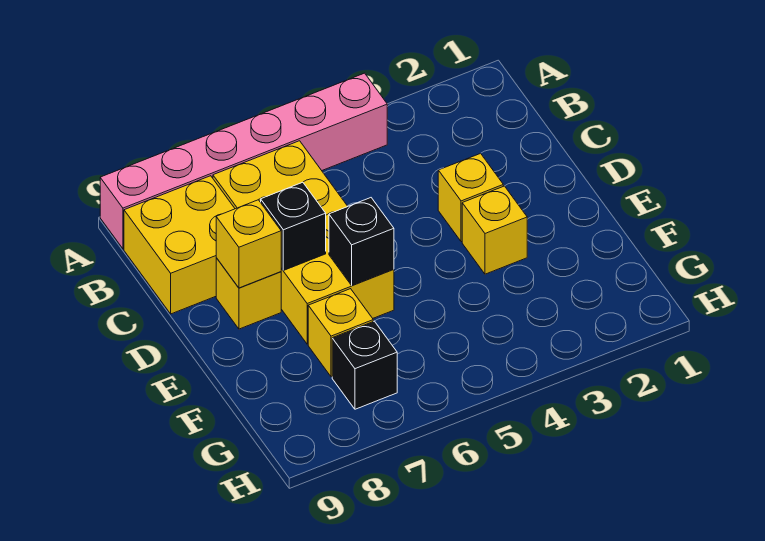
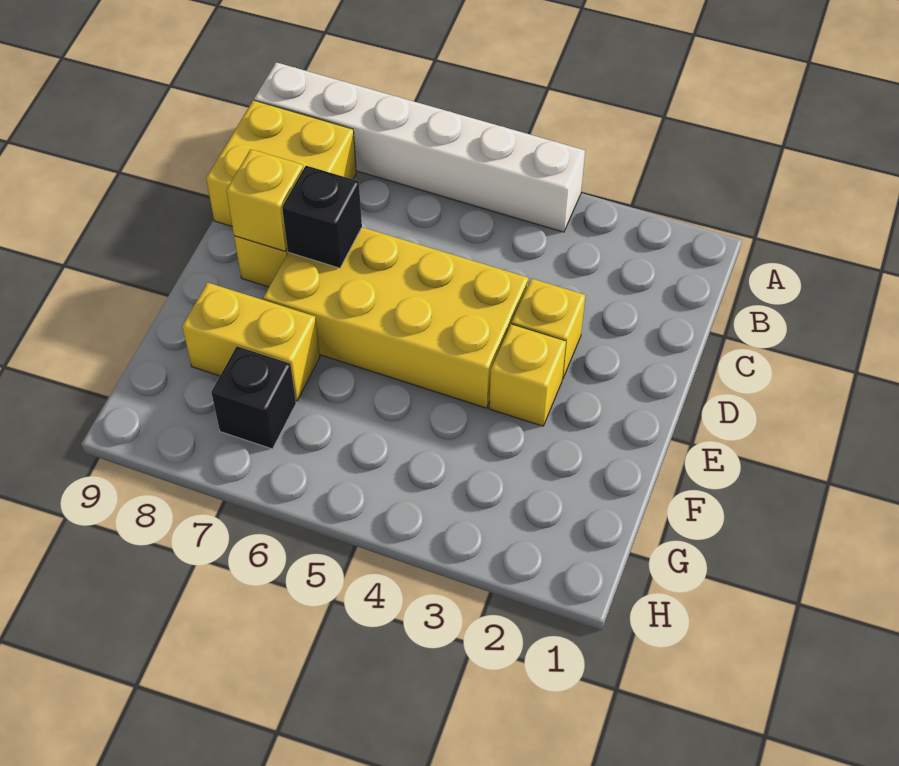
pink brick A4:A9 level 1 -> white brick A4:A9 level 1
yellow brick B6:E7 level 1 -> yellow brick D4:E7 level 1
black brick E6 level 2 -> none
yellow brick F7 level 1 -> yellow brick F7:F8 level 1

